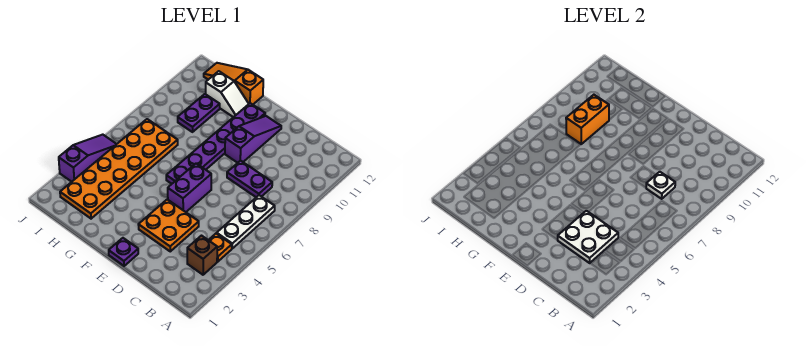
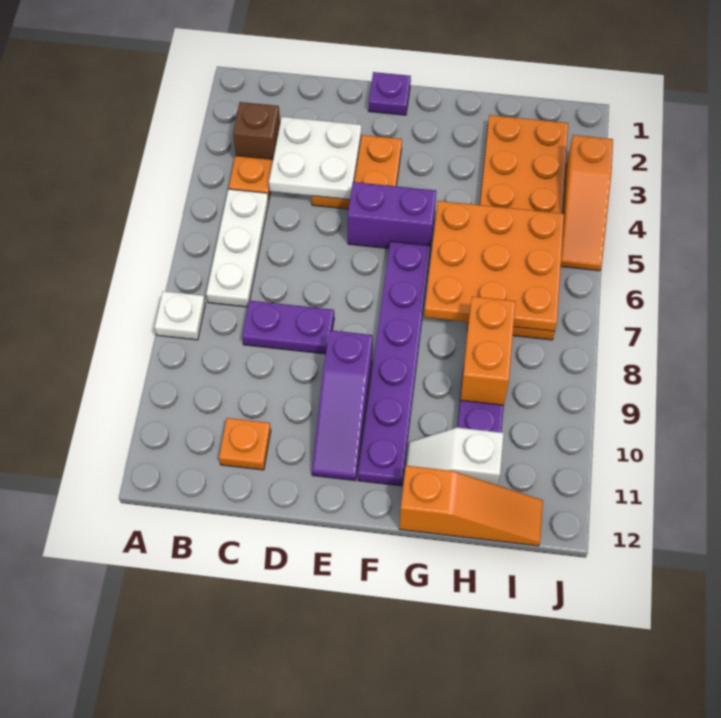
white plate C8 level 2 -> white plate A8 level 1
none -> orange plate C11 level 1
purple brick E5:E6 level 1 -> purple brick E5:F5 level 1
none -> orange plate G5:I7 level 2
purple slope J3:J5 level 1 top 3 -> orange slope J3:J5 level 1 top 3

